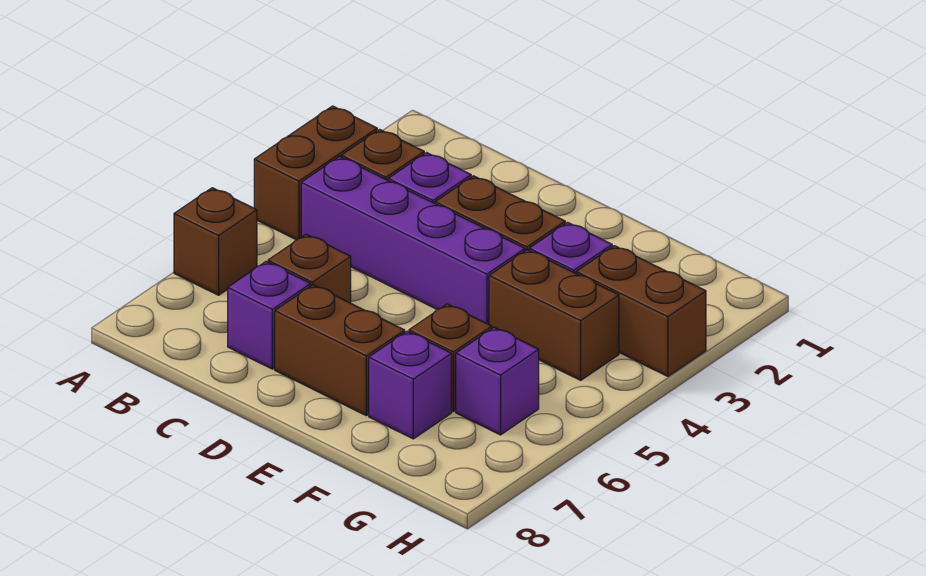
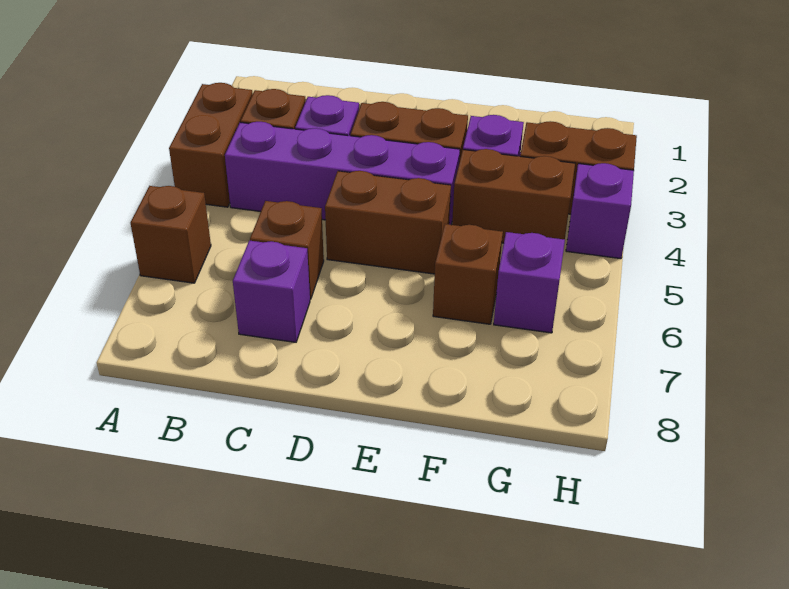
brown brick D7:E7 level 1 -> brown brick D5:E5 level 1
purple brick F7 level 1 -> purple brick H4 level 1

